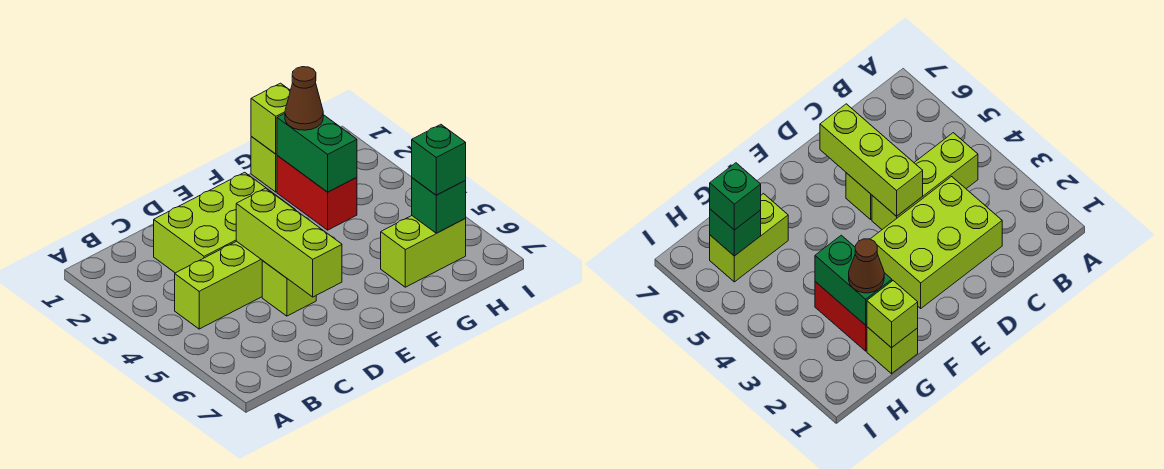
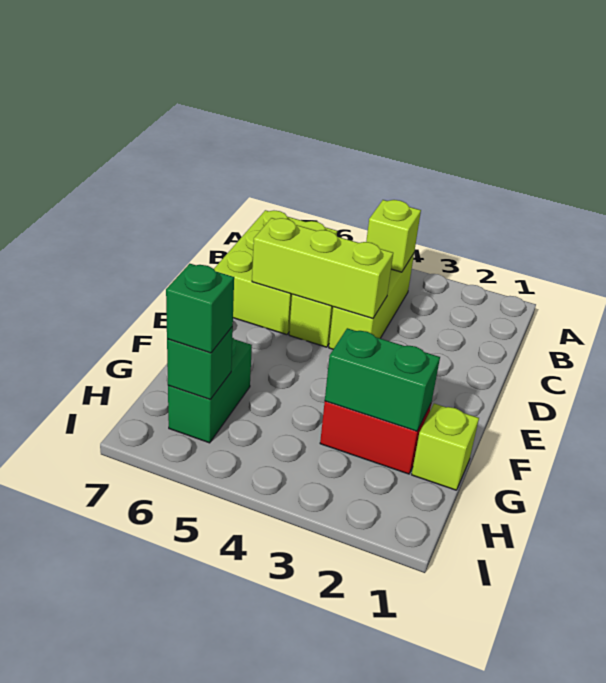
lime brick C2:E3 level 1 -> lime brick B6:D7 level 1
lime brick G1 level 2 -> lime brick B4 level 2
brown cone G2 level 3 -> none
lime brick G6:H6 level 1 -> green brick G6:H6 level 1

